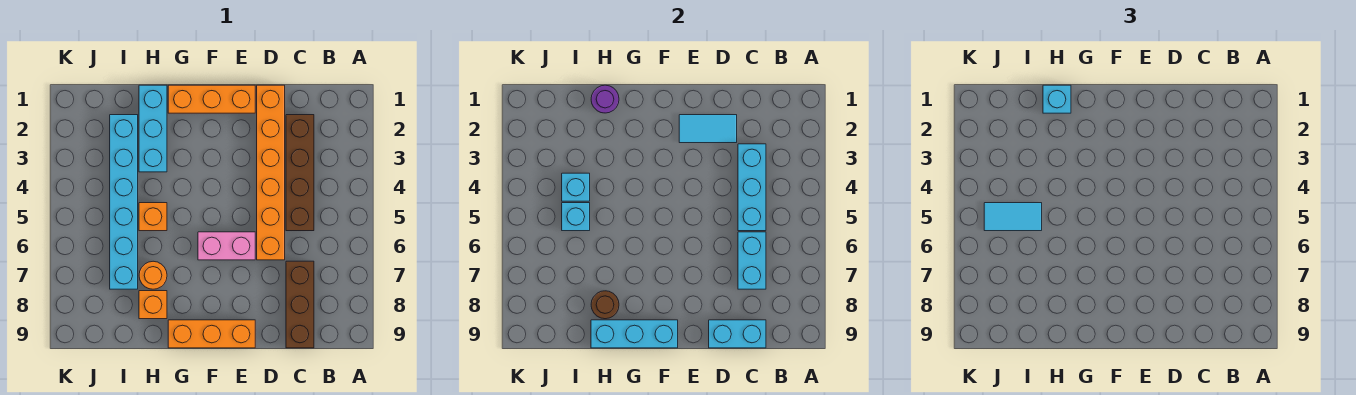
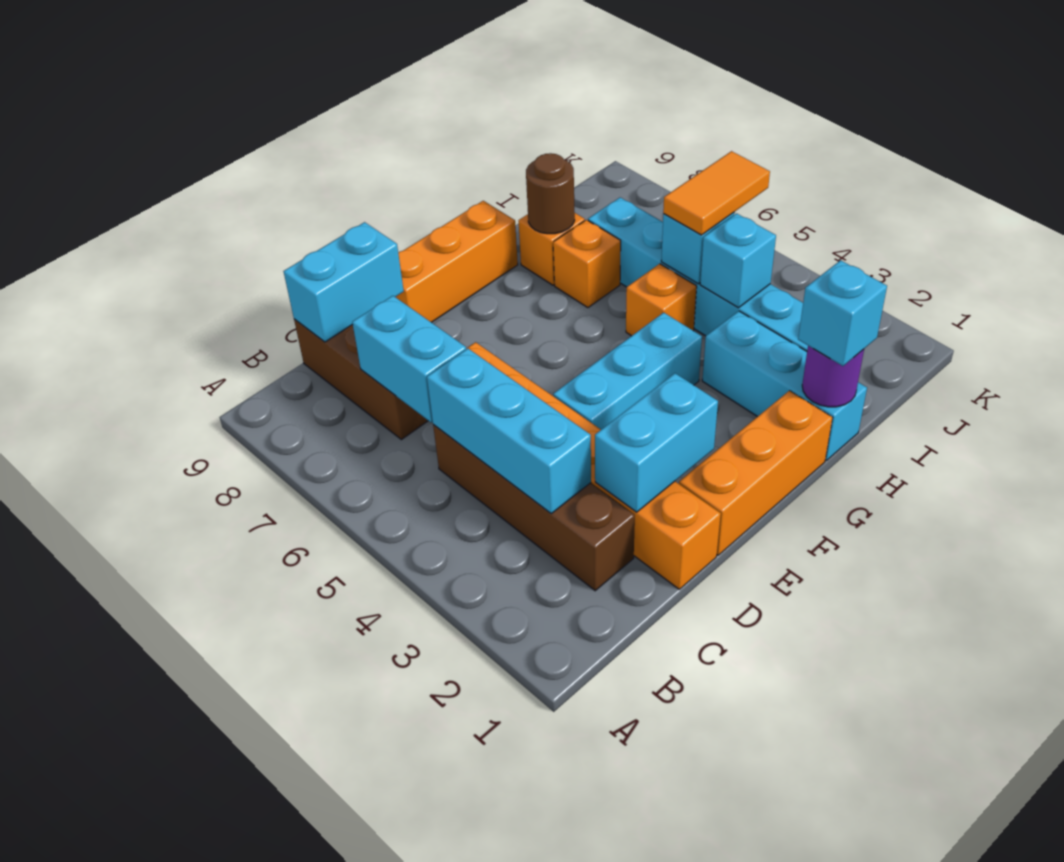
cyan tile D2:E2 level 2 -> cyan brick D2:E2 level 2
pink brick E6:F6 level 1 -> none
cyan brick F9:H9 level 2 -> cyan brick E4:G4 level 1
orange round brick H7 level 1 -> orange brick H7 level 1
cyan tile I5:J5 level 3 -> orange tile I5:J5 level 3

